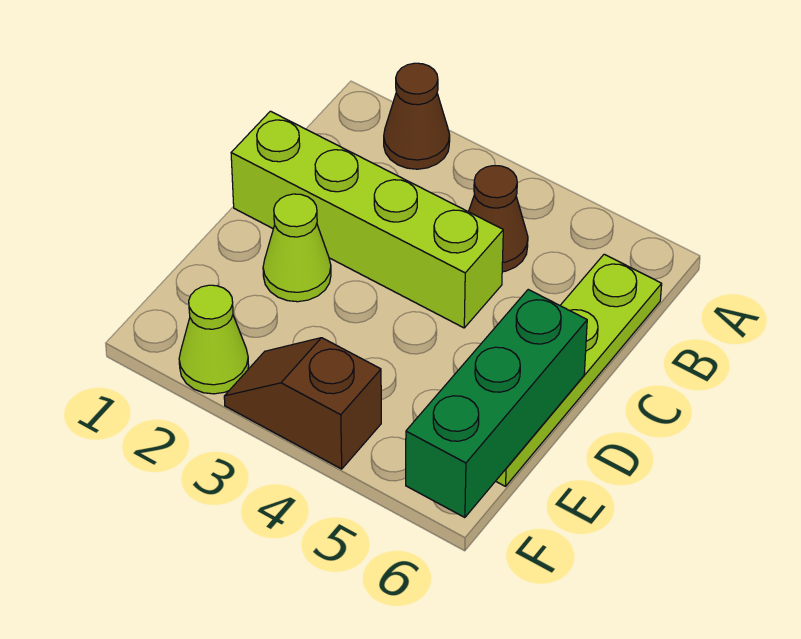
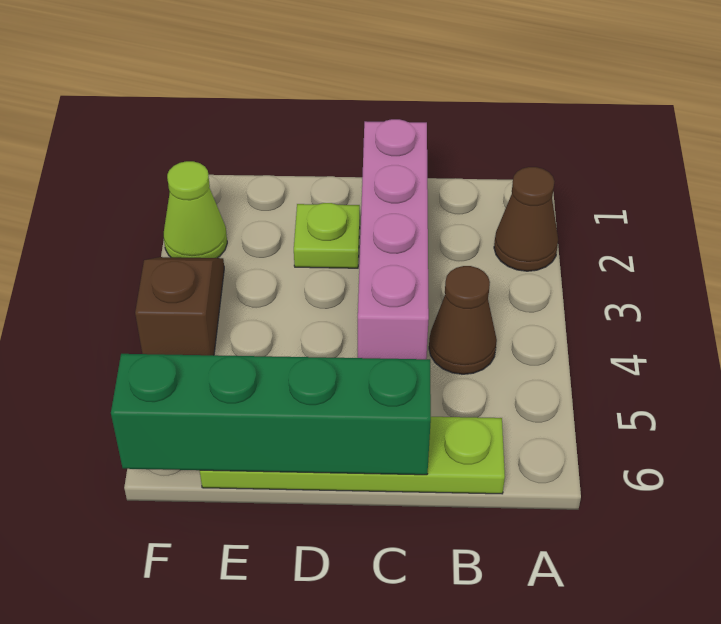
lime brick C1:C4 level 1 -> pink brick C1:C4 level 1
lime cone D2 level 1 -> lime plate D2 level 1
green brick D6:F6 level 2 -> green brick C6:F6 level 2

